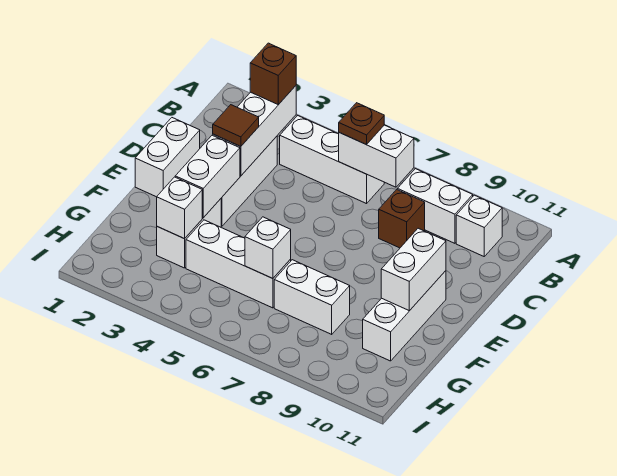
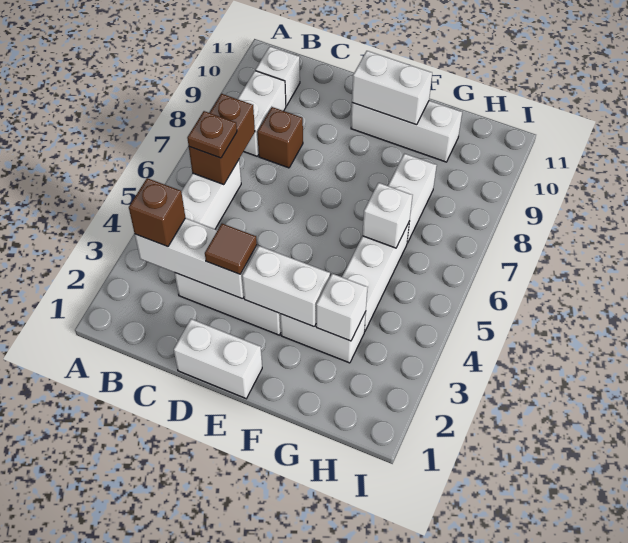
white brick B6:B7 level 2 -> brown brick B6:B7 level 2

